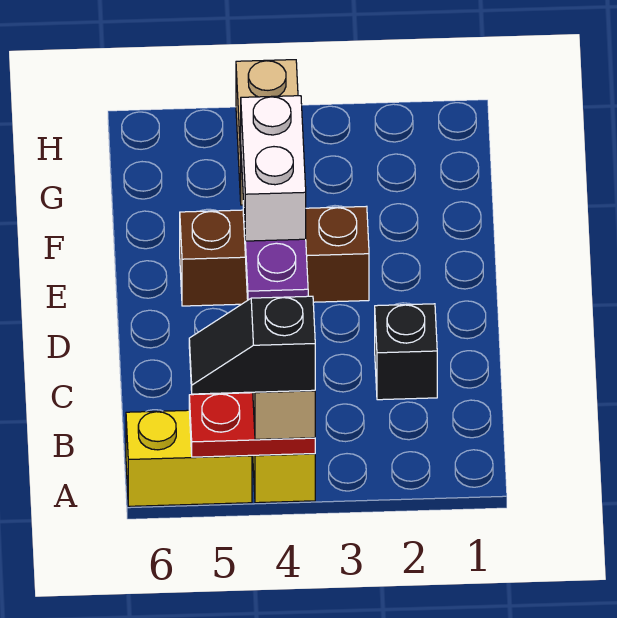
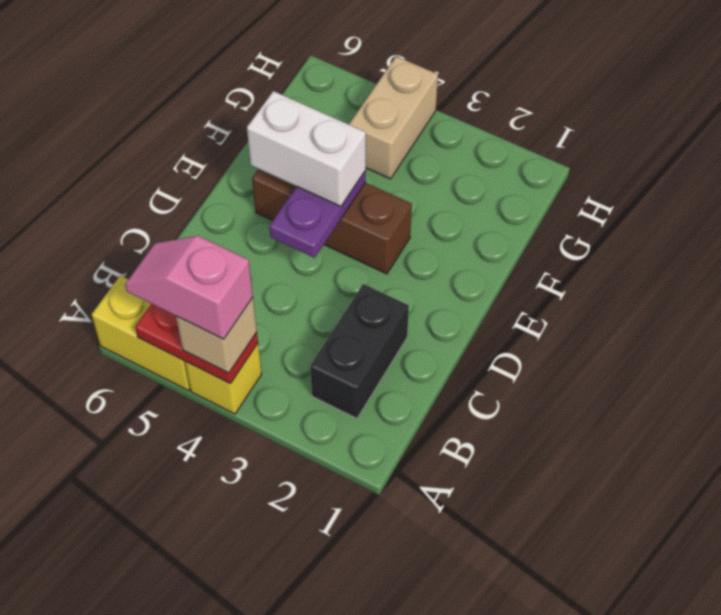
black slope A4:A5 level 4 top 4 -> pink slope A4:A5 level 4 top 4
black brick C2 level 1 -> black brick B2:C2 level 1
white brick E4:F4 level 3 -> white brick E4:E5 level 3

